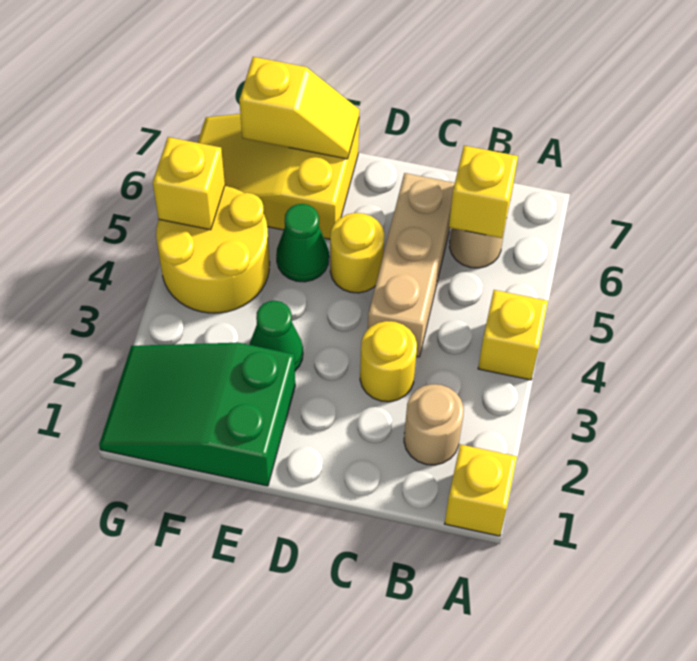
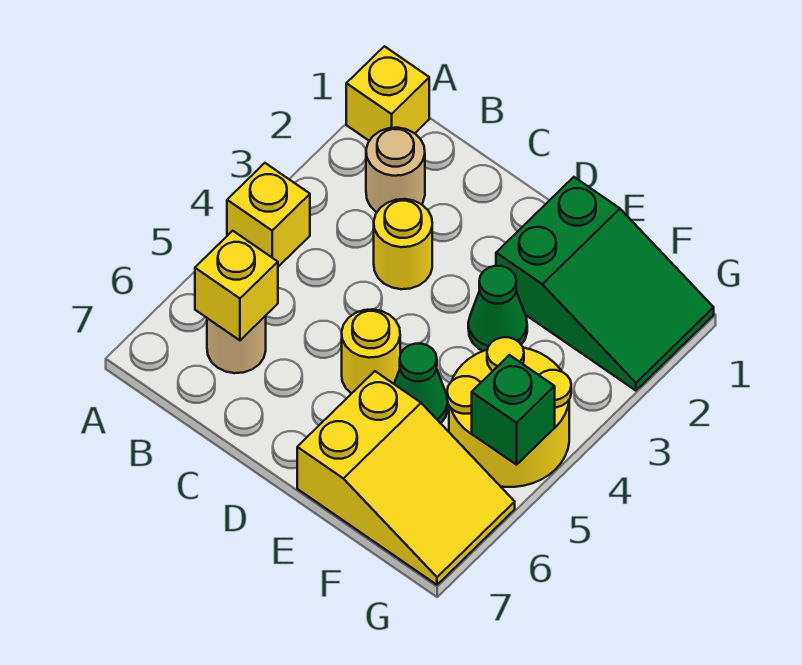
tan brick C4:C6 level 1 -> none
yellow slope E7:F7 level 2 top F -> none
yellow brick G5 level 2 -> green brick G5 level 2

